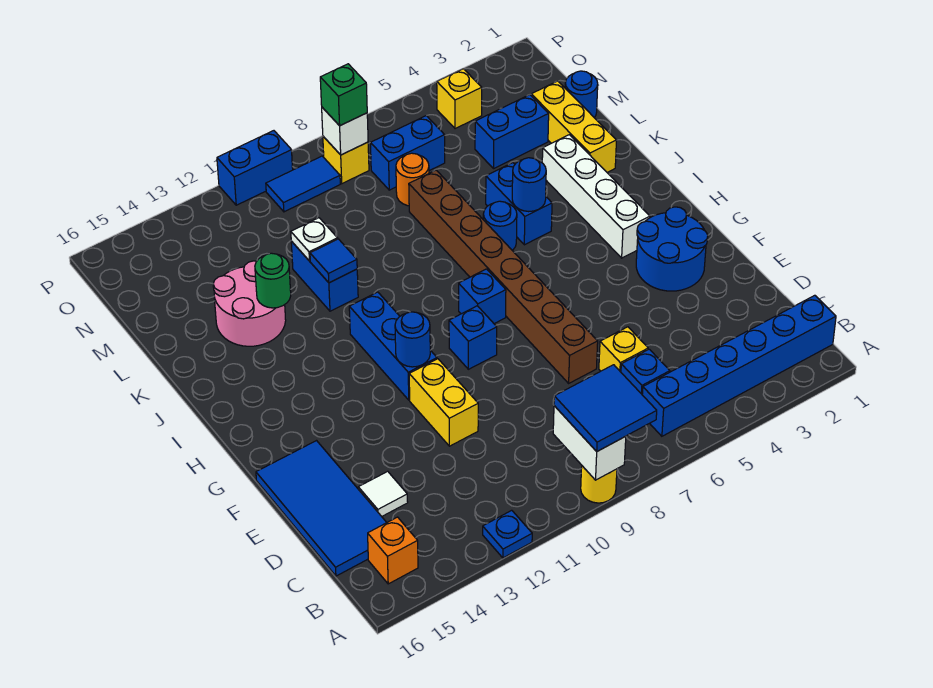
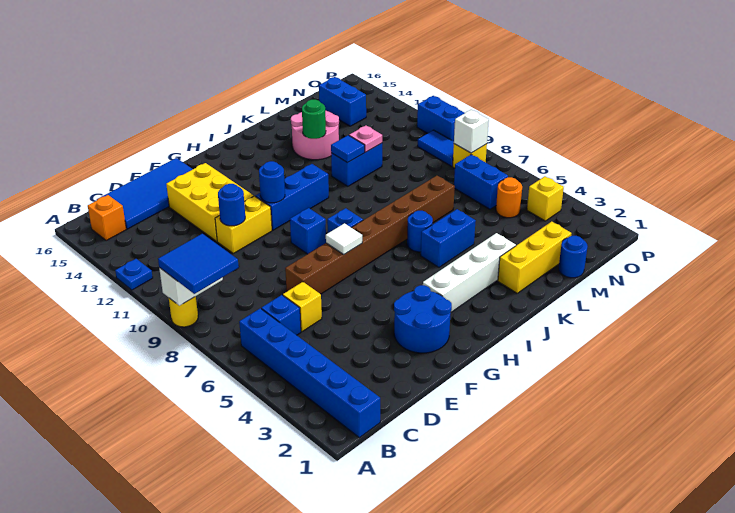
white tile D14 level 1 -> white tile G7 level 2
none -> yellow brick E12:F14 level 1
blue round brick J5 level 2 -> blue round brick E11 level 2
white plate L11 level 2 -> pink plate L11 level 2
blue brick M3:M4 level 1 -> blue brick N14:N15 level 1
orange round brick M7 level 1 -> orange round brick N5 level 1
green brick O8 level 3 -> none

